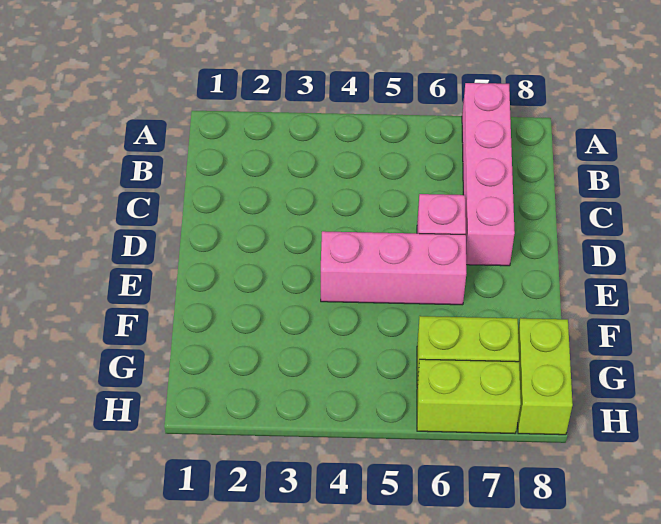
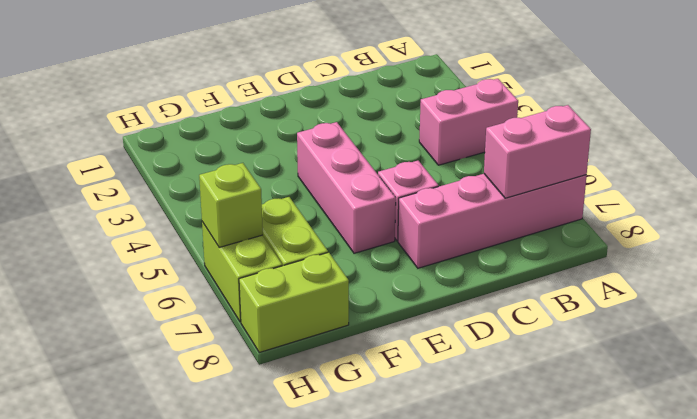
none -> pink brick A4:B4 level 1
none -> pink brick A7:B7 level 2
none -> lime brick H6 level 2

